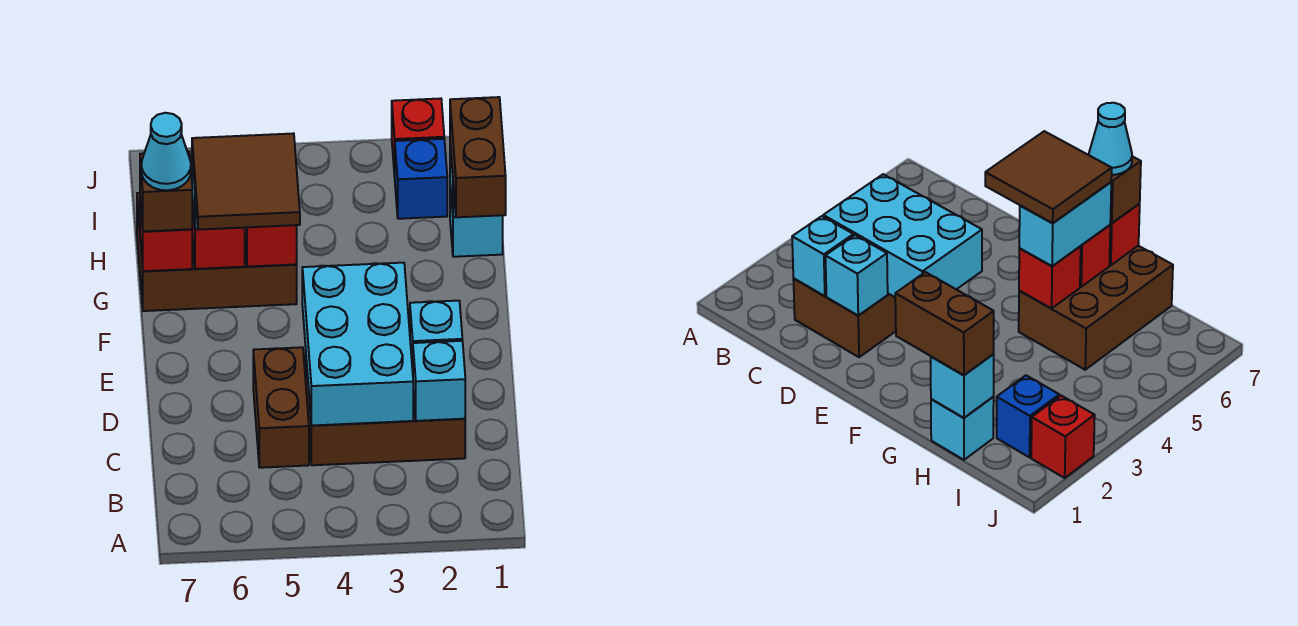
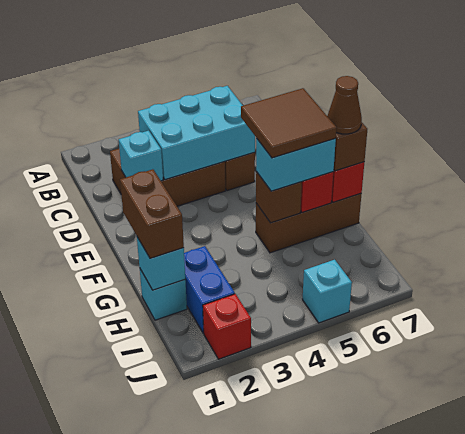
cyan brick C2 level 2 -> cyan brick J5 level 1
cyan brick C3:E4 level 2 -> cyan brick C3:D5 level 2
brown brick G5:H7 level 1 -> brown brick G5:G7 level 1
red brick G5 level 2 -> brown brick G5 level 2
cyan cone G7 level 4 -> brown cone G7 level 4
blue brick I2 level 1 -> blue brick H2:I2 level 1

